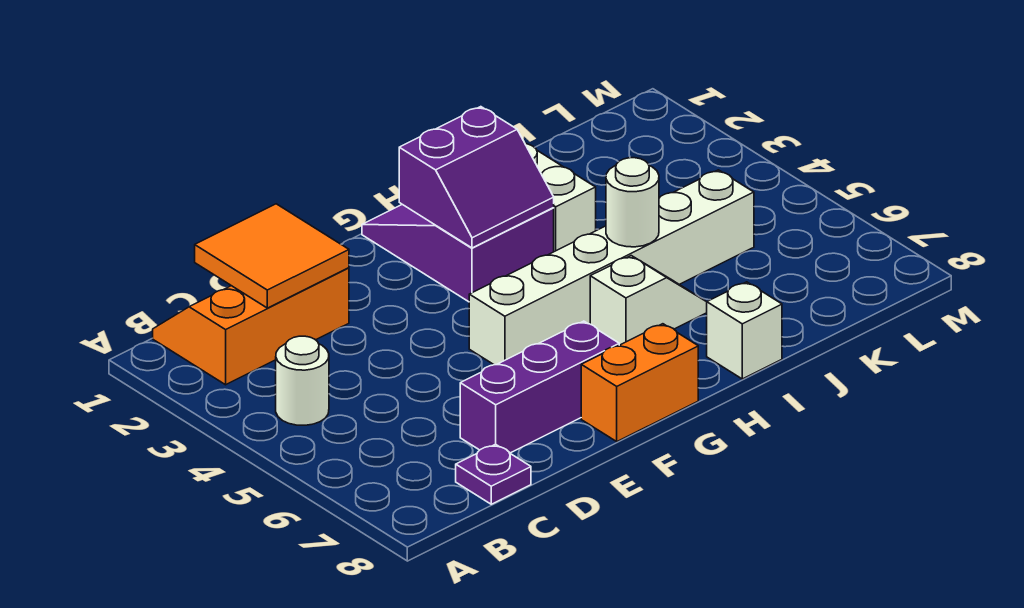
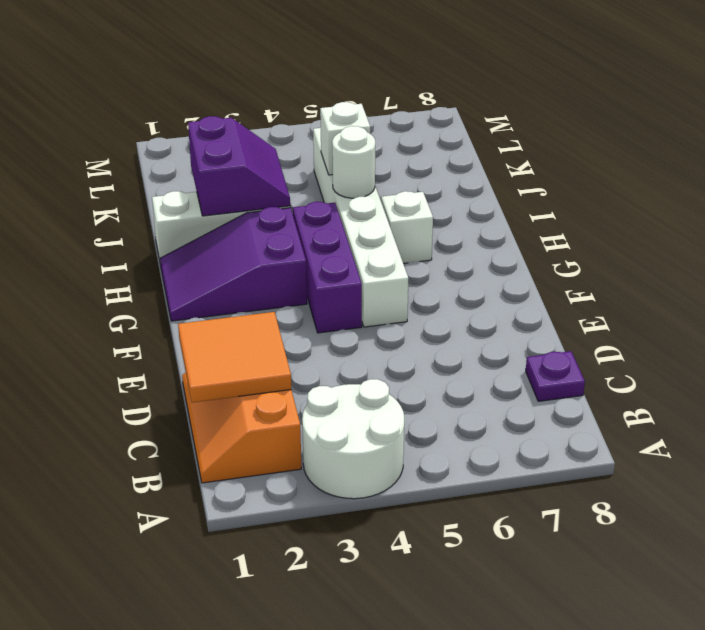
white round brick B4 level 1 -> white round brick A3:B4 level 1
purple brick D7:F7 level 1 -> purple brick F4:H4 level 1
orange brick F8:G8 level 1 -> none
purple slope G2:H3 level 2 top 2 -> purple slope I2:J3 level 2 top 2
white brick I8 level 1 -> white brick J5 level 2

